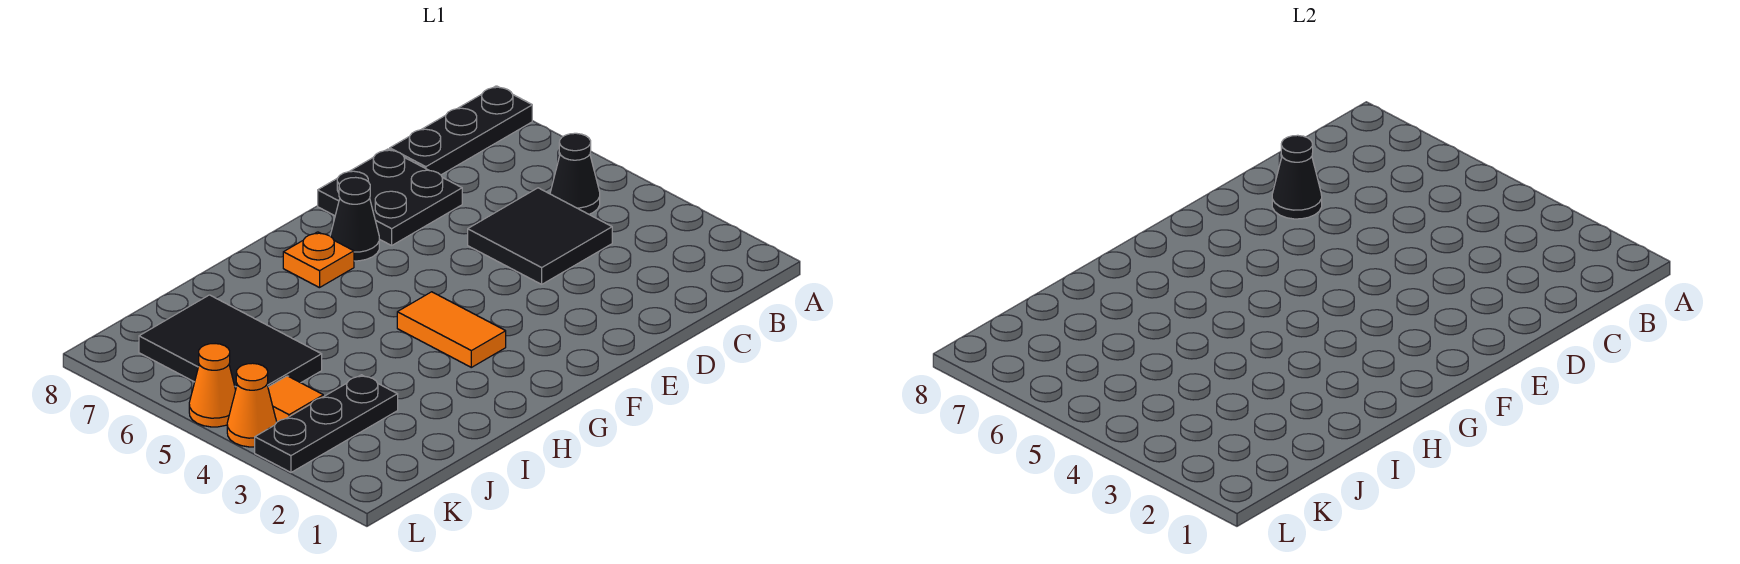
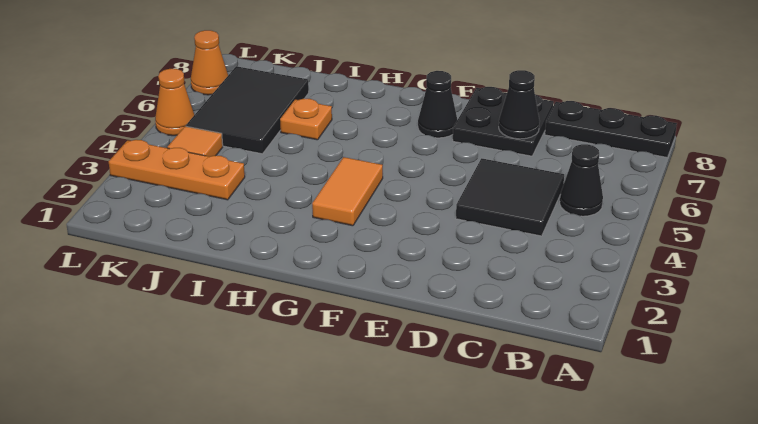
orange plate G7 level 1 -> orange plate I6 level 1
black plate J3:L3 level 1 -> orange plate J3:L3 level 1
orange cone L4 level 1 -> orange cone L7 level 1

